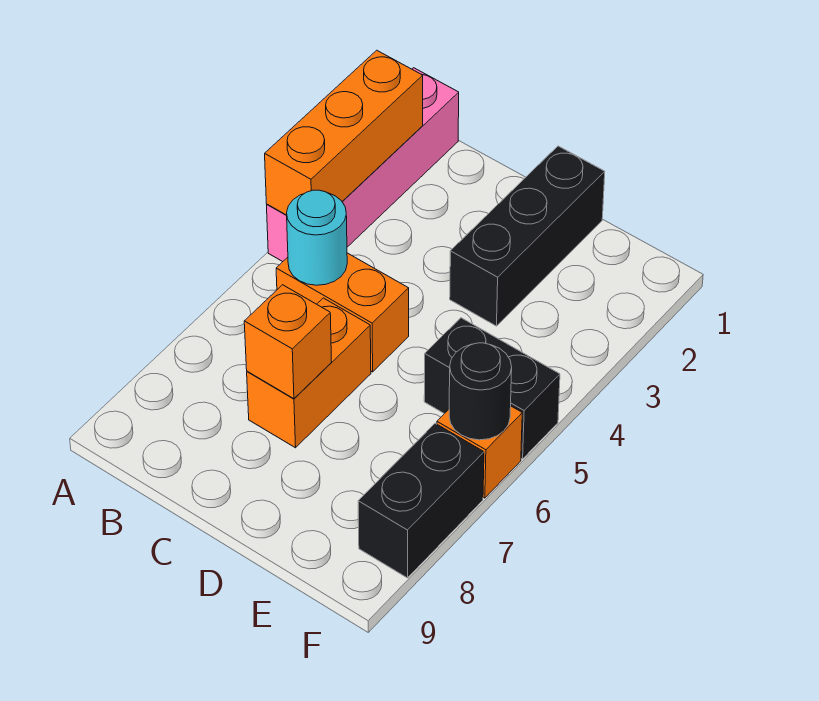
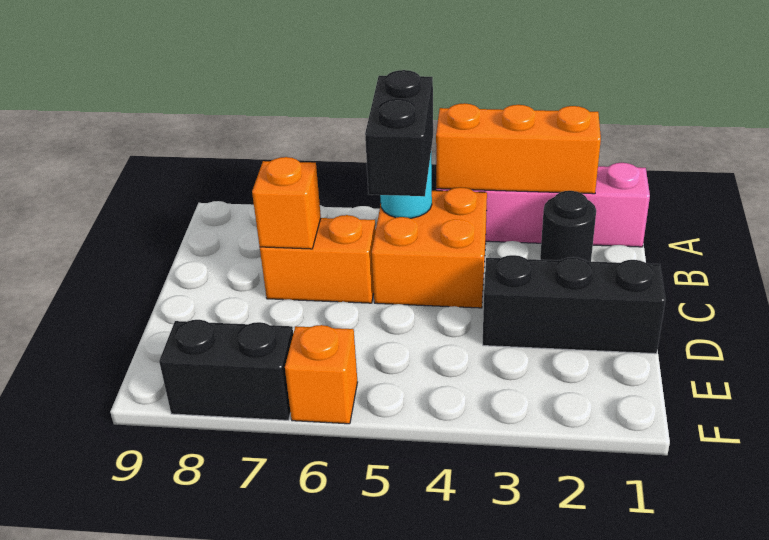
orange brick B5:C5 level 1 -> orange brick B4:C5 level 1
black brick E5:F5 level 1 -> black brick B5:C5 level 3
black round brick F6 level 2 -> black round brick B2 level 1

